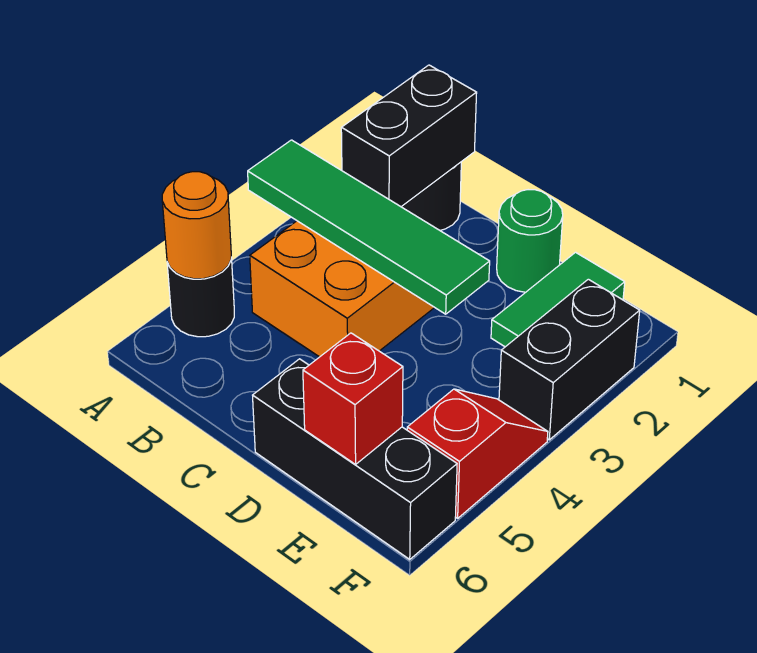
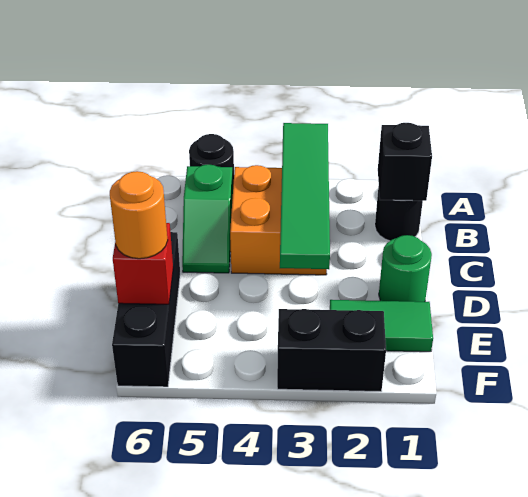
orange round brick A5 level 2 -> orange round brick E6 level 3
black brick B1:B2 level 2 -> black brick B1 level 2
none -> green slope B5:C5 level 1 top B
red slope F4:F5 level 1 top 5 -> none

